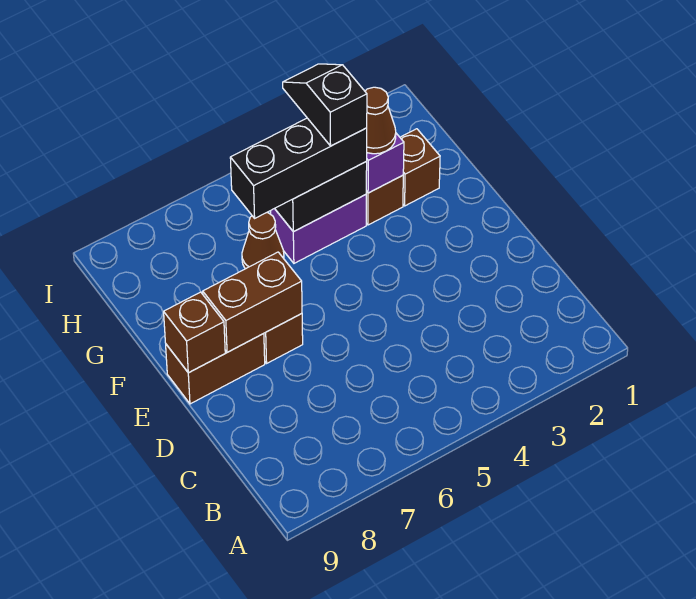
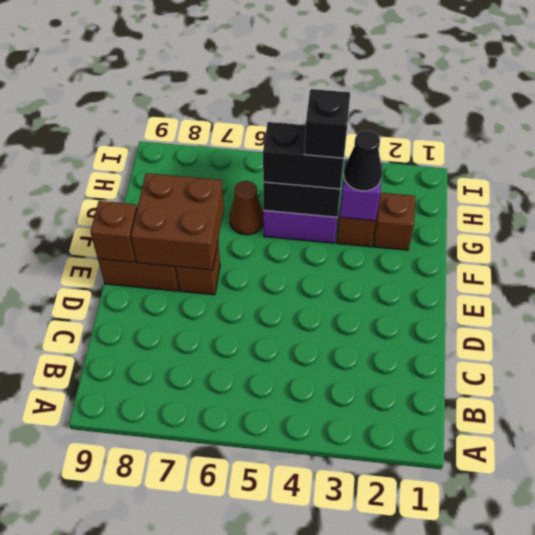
brown brick E7:E8 level 2 -> brown brick E7:F8 level 2
brown cone G3 level 3 -> black cone G3 level 3
black brick G4:G6 level 3 -> black brick G4:G5 level 3

